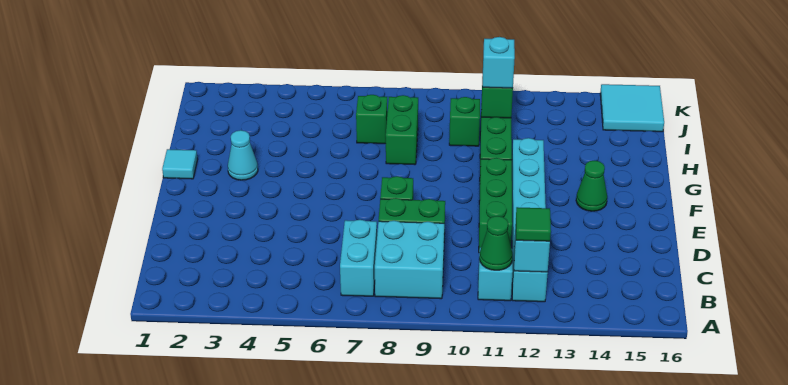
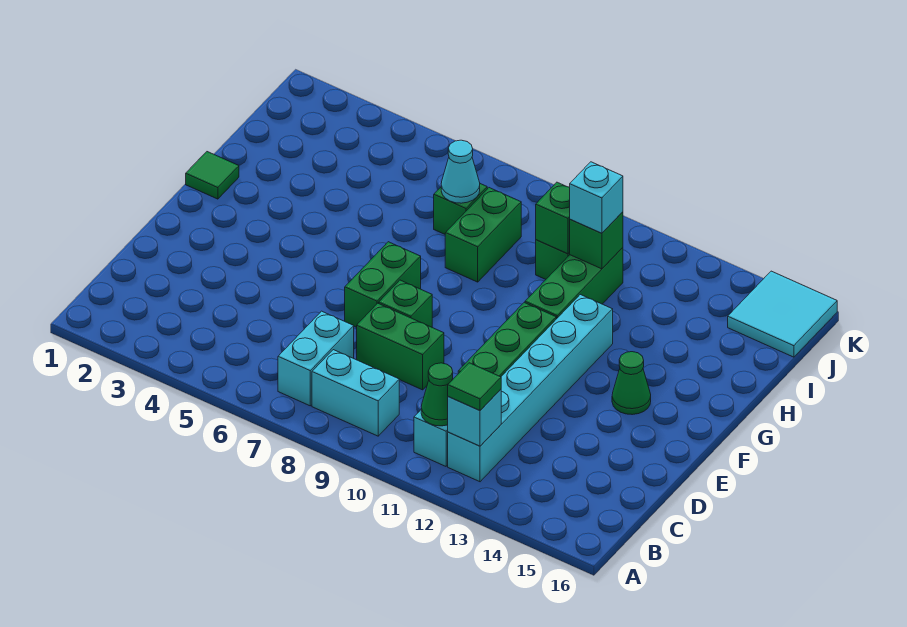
cyan brick B8:C9 level 1 -> cyan brick B8:B9 level 1
none -> green brick E7:F7 level 1
cyan tile G1 level 1 -> green tile G1 level 1
cyan cone G3 level 1 -> cyan cone I7 level 2
none -> green brick I10 level 2

